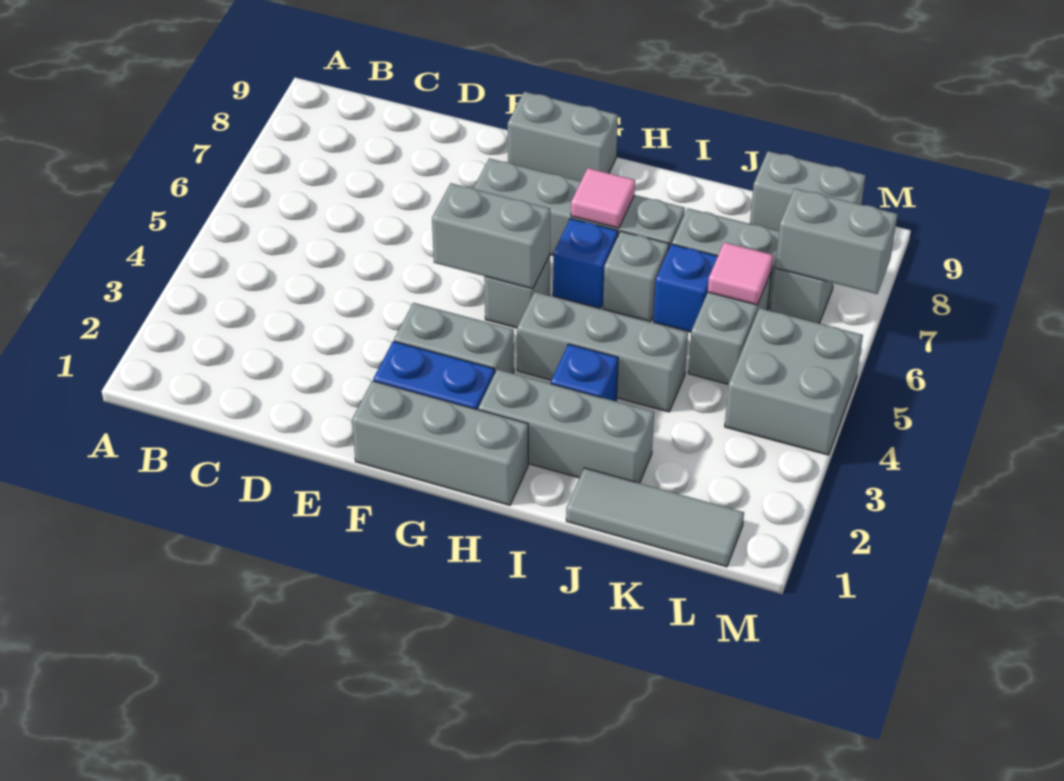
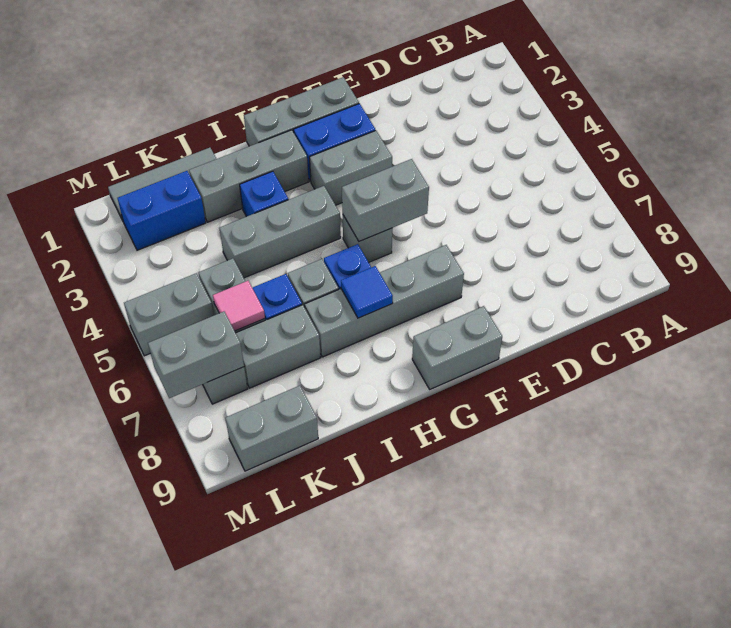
pink tile H7 level 2 -> blue tile H7 level 2
none -> blue brick K2:L2 level 1
grey brick L4:M5 level 1 -> grey brick L5:M5 level 1

